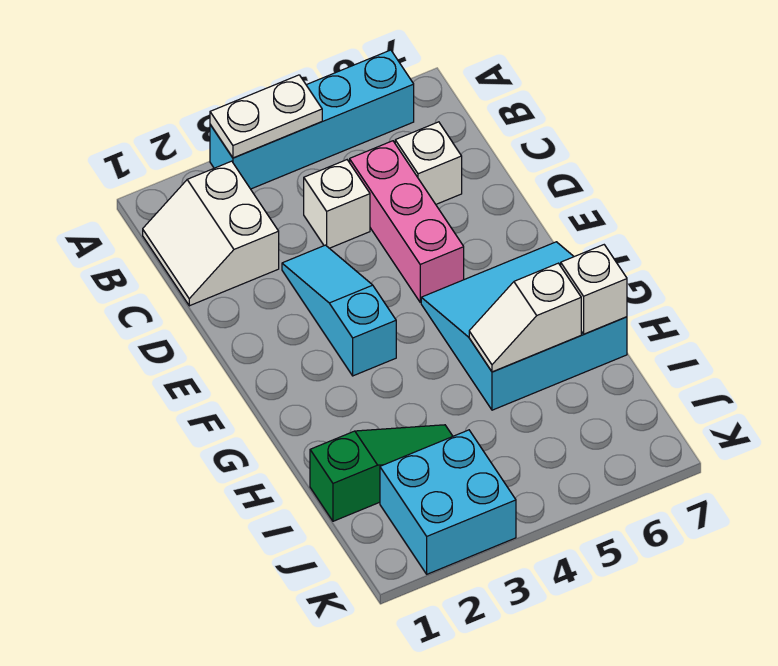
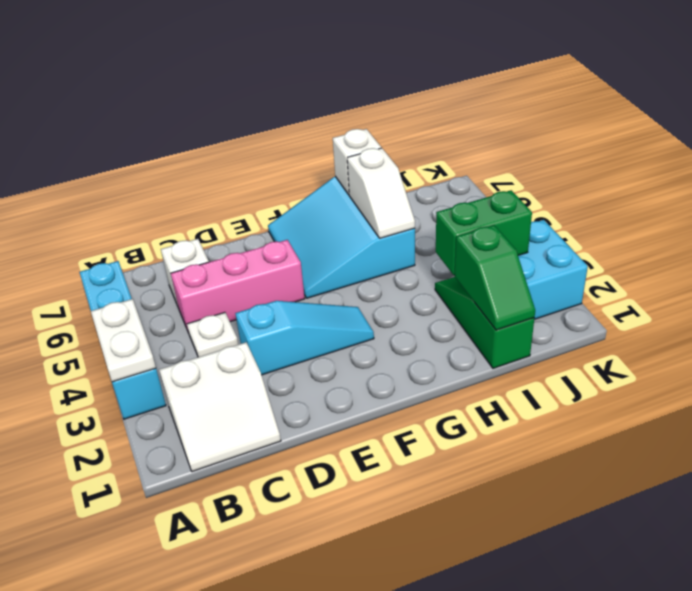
white brick C4 level 1 -> white plate C4 level 1
cyan slope D3:F3 level 1 top F -> cyan slope D3:F3 level 1 top D
none -> green slope I1:I2 level 2 top 2
none -> green brick I3:J3 level 2

